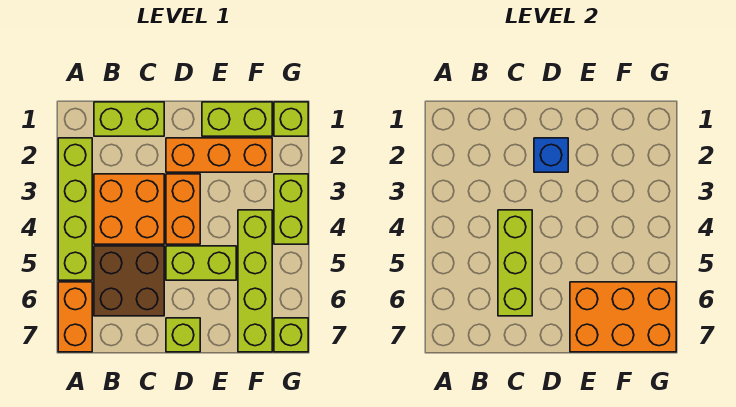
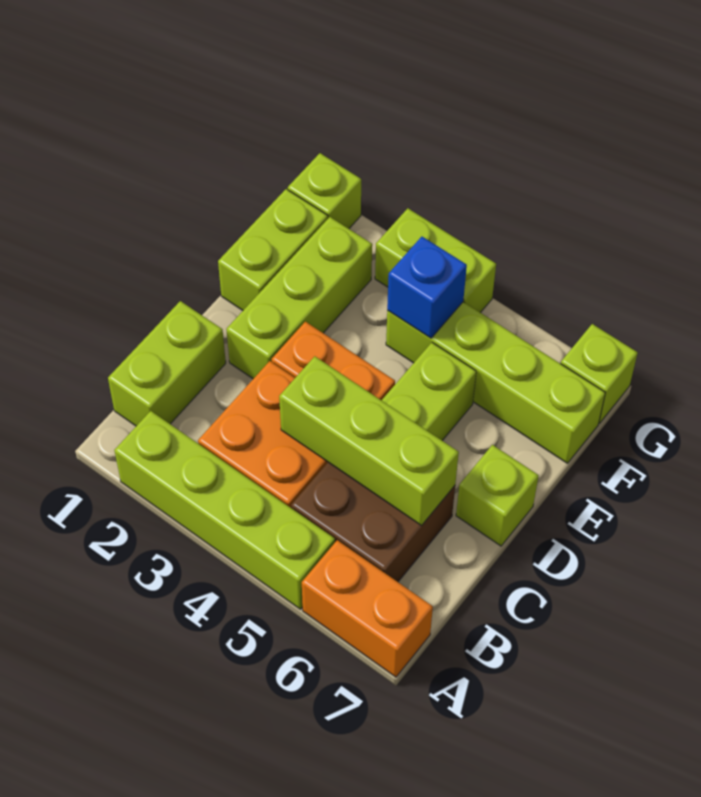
orange brick D2:F2 level 1 -> lime brick D2:F2 level 1
blue brick D2 level 2 -> blue brick F4 level 2
orange brick E6:G7 level 2 -> none

